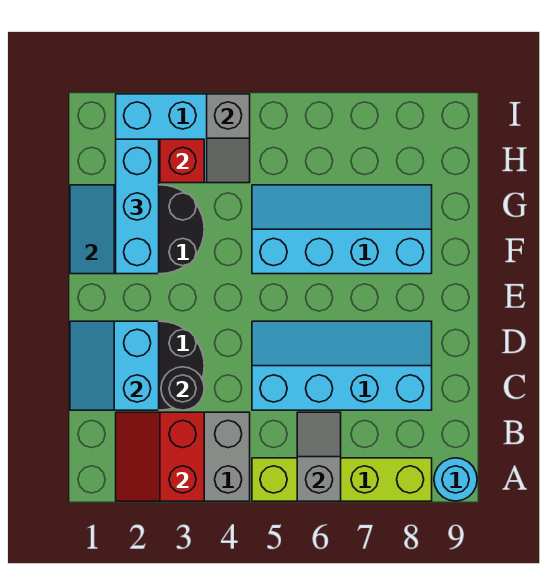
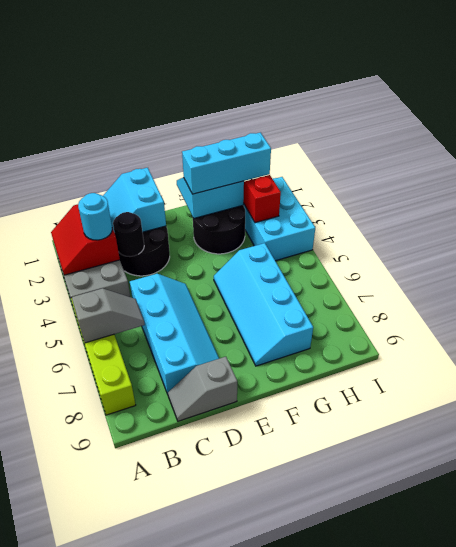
red slope A2:B3 level 2 top 3 -> red slope A2:B3 level 2 top B
cyan round brick A9 level 1 -> cyan round brick B3 level 3
cyan slope C1:D2 level 2 top 2 -> cyan slope C1:D2 level 2 top D
cyan slope F5:G8 level 1 top F -> cyan slope F5:G8 level 1 top G
grey slope H4:I4 level 2 top I -> grey slope C9:D9 level 1 top D

